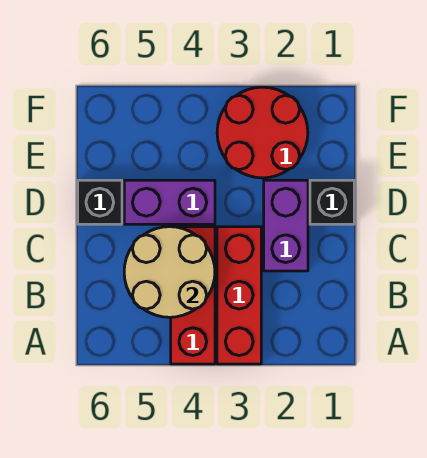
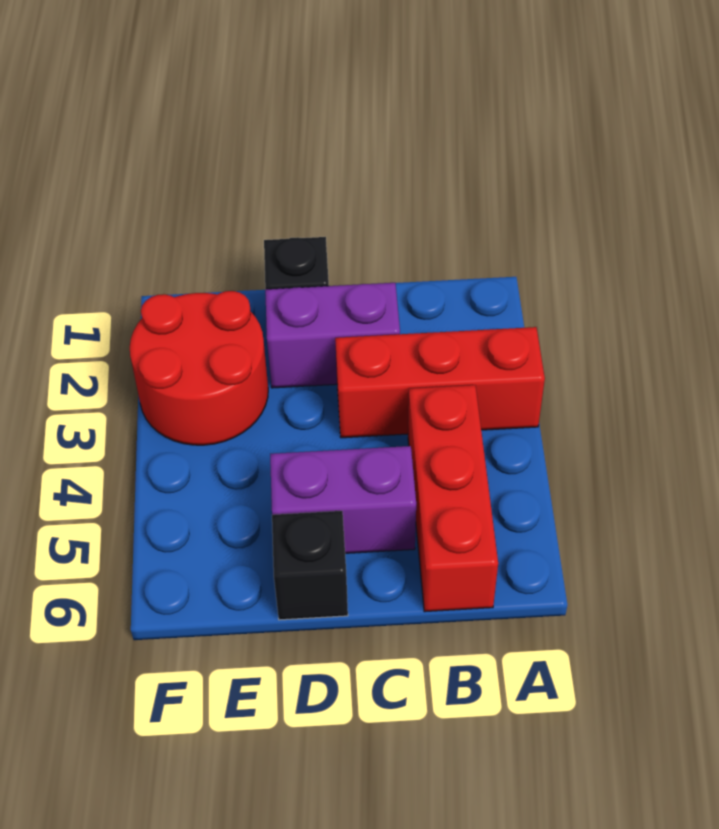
red brick A4:C4 level 1 -> red brick B4:B6 level 1
tan round brick B4:C5 level 2 -> none
purple brick D4:D5 level 1 -> purple brick C5:D5 level 1

